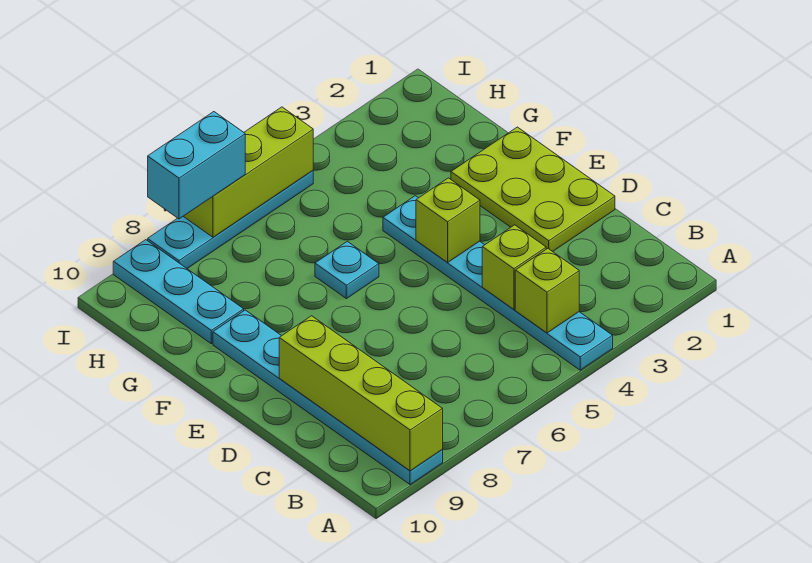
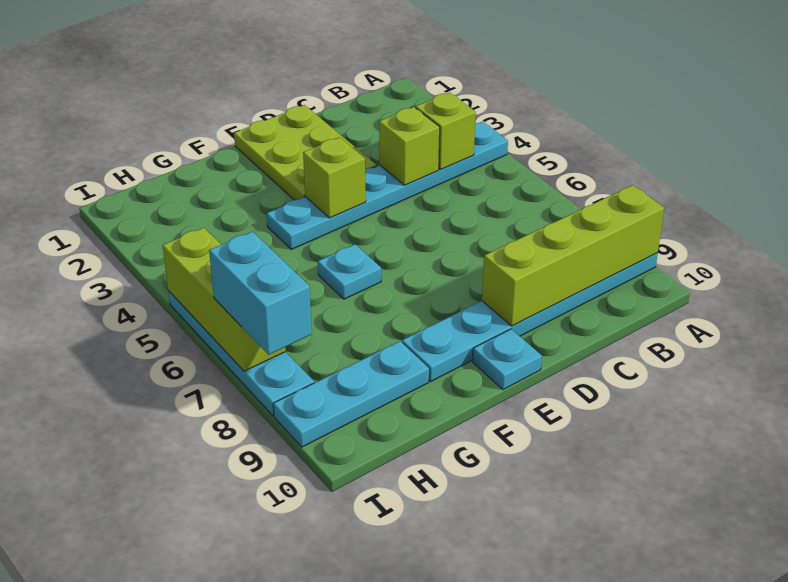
lime plate D1:F2 level 1 -> lime plate D1:E3 level 1
none -> cyan plate E10 level 1

